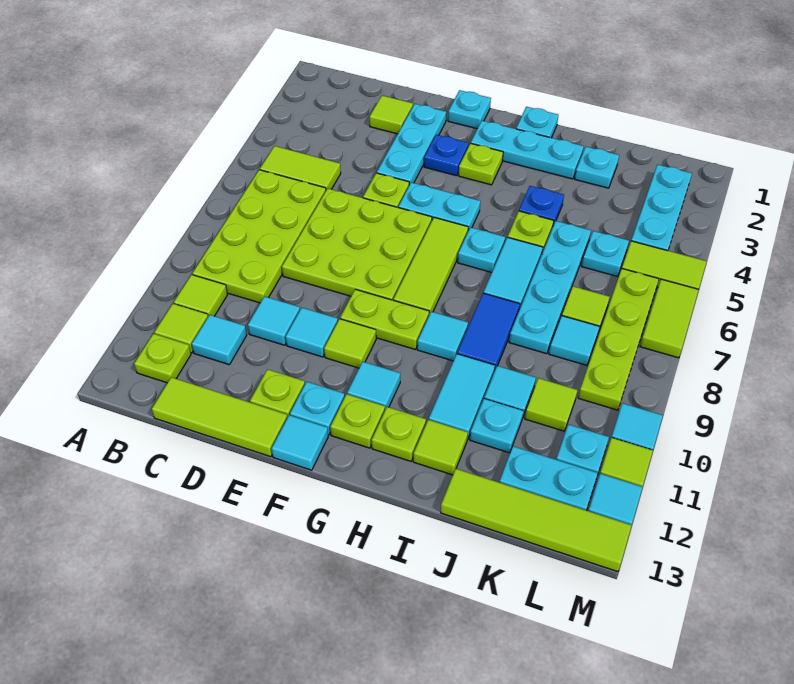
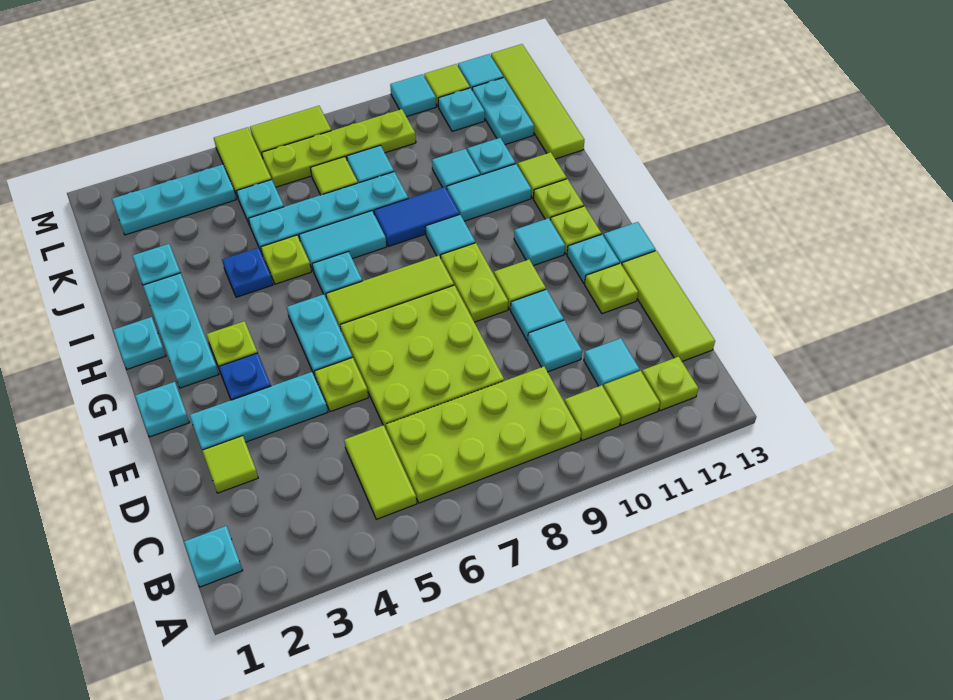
none -> cyan plate B1 level 1
lime tile K10 level 1 -> none

